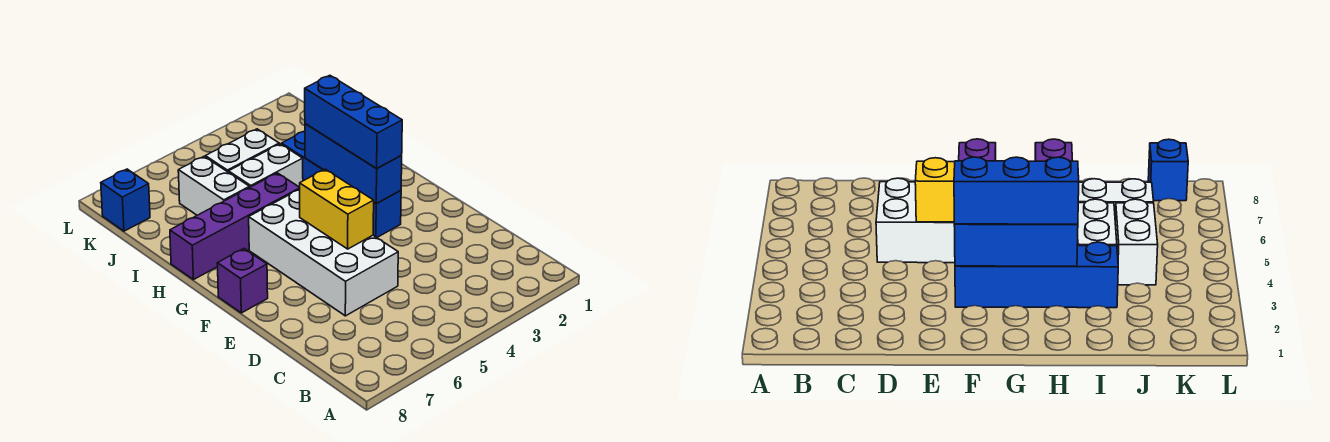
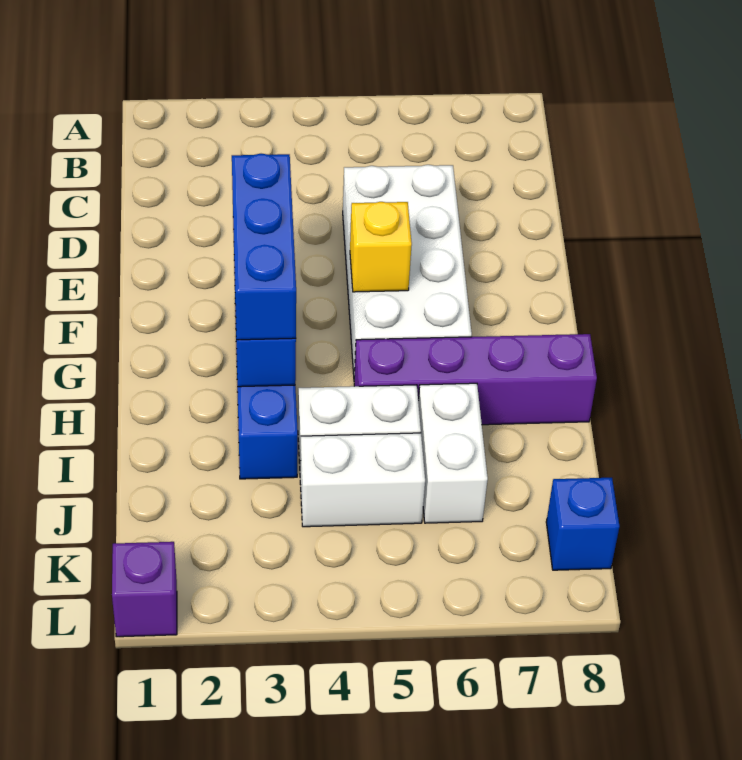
yellow brick E5:F5 level 2 -> yellow brick F5 level 2
purple brick F8 level 1 -> purple brick L1 level 1

